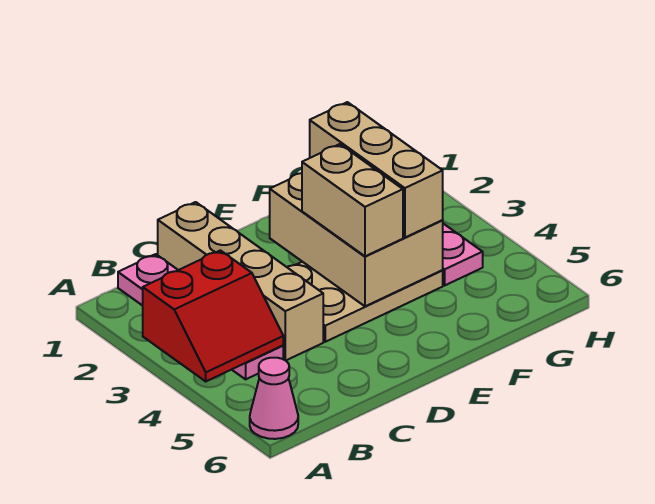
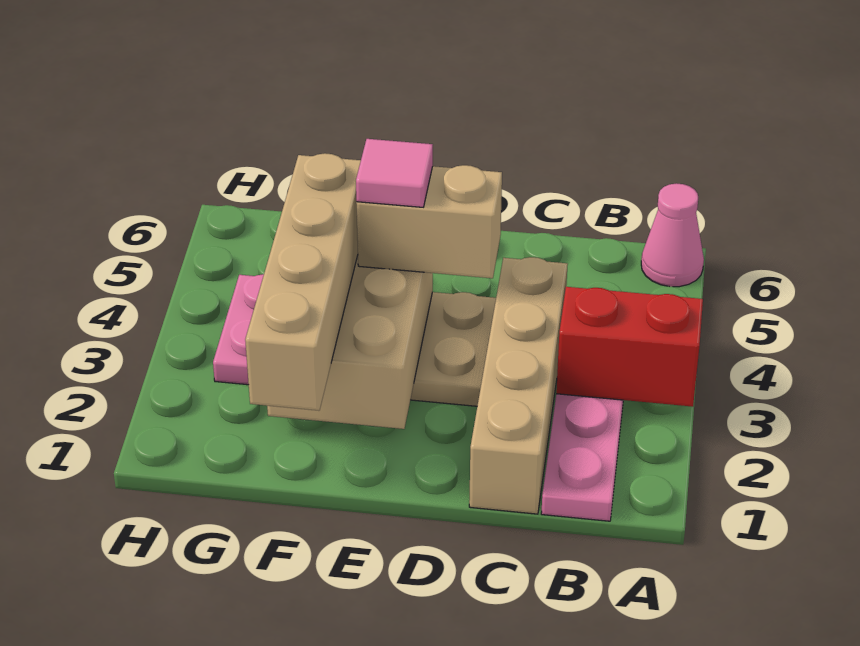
tan brick E3:E4 level 3 -> tan brick D4:E4 level 3
none -> pink tile E4 level 4
tan brick F2:F4 level 3 -> tan brick F1:F4 level 3

